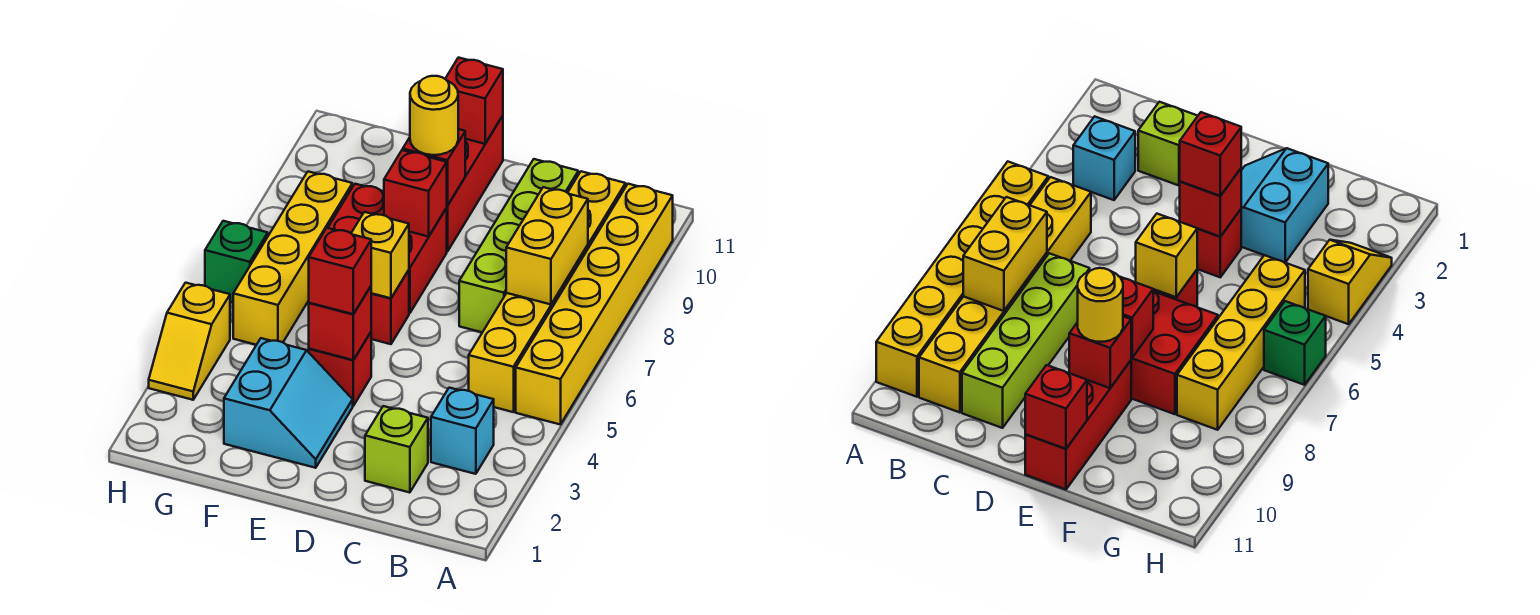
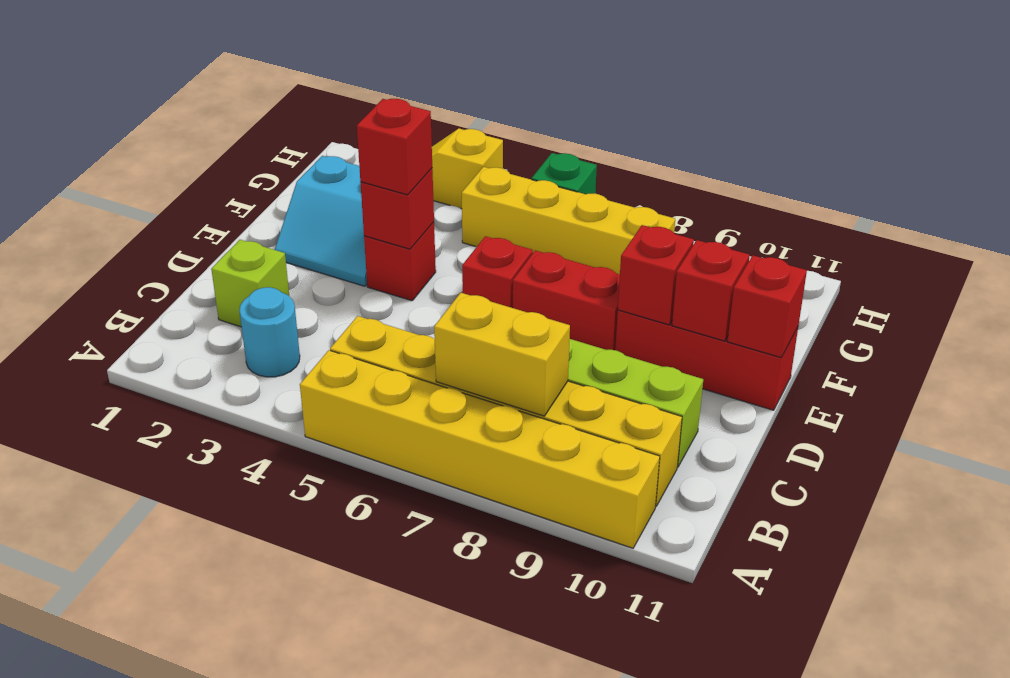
cyan brick B3 level 1 -> cyan round brick B3 level 1
yellow brick E6 level 2 -> none
red brick E7:F8 level 1 -> red brick E7:E8 level 1
red brick E8 level 2 -> red brick E10 level 2
yellow round brick E9 level 3 -> none

